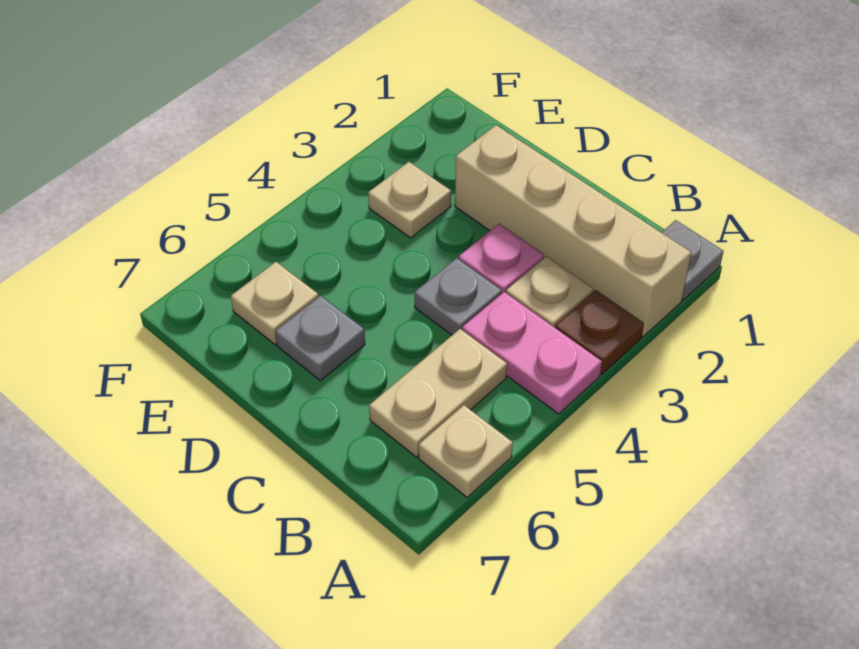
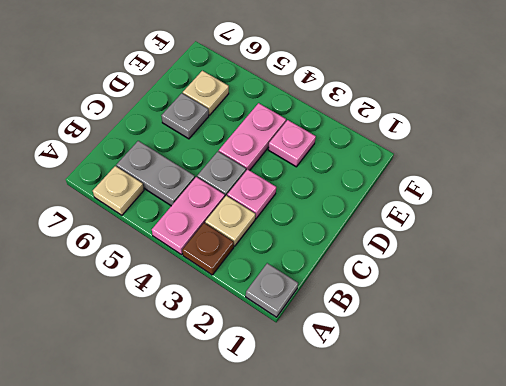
tan brick A2:D2 level 1 -> none
tan plate B5:B6 level 1 -> grey plate B5:B6 level 1
none -> pink plate D4:E4 level 1
tan plate E3 level 1 -> pink plate E3 level 1

